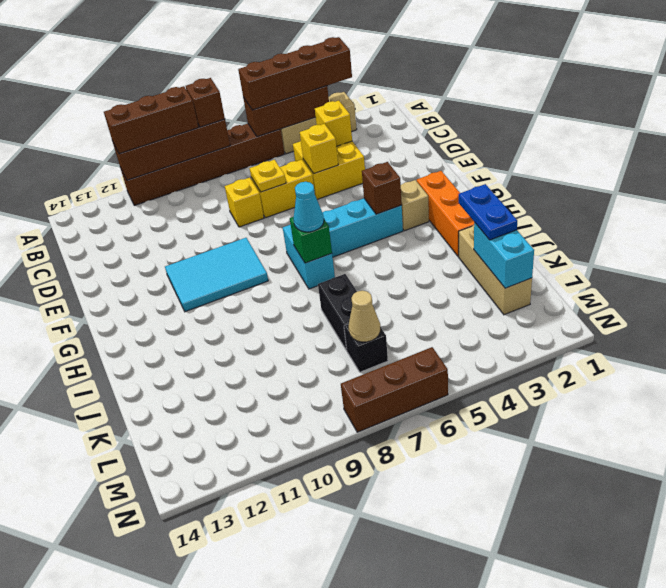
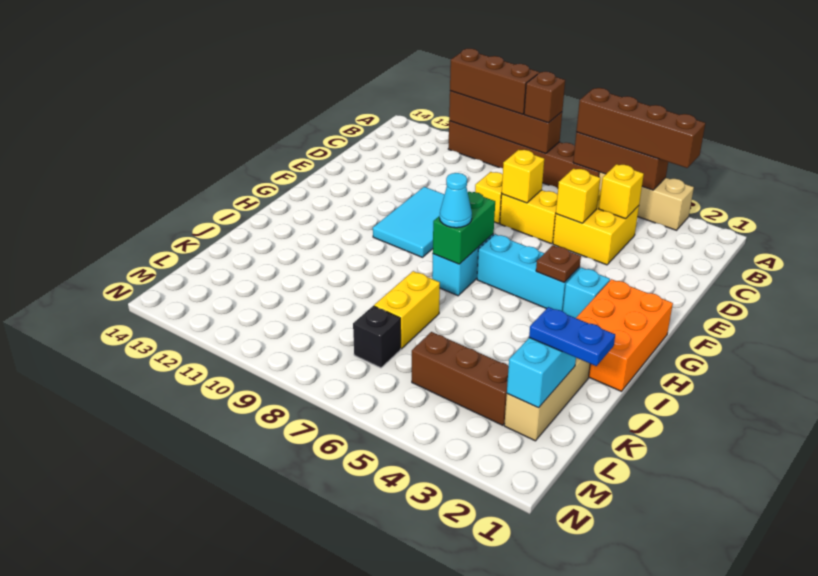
yellow plate D7 level 2 -> yellow brick D7 level 2
cyan tile F9:G11 level 1 -> cyan tile E9:G10 level 1
orange brick G2:I2 level 1 -> orange brick G1:I2 level 1
tan brick G3 level 1 -> cyan brick G3 level 1
brown brick G4 level 2 -> brown plate G4 level 2
green brick H7 level 2 -> green brick G7:H7 level 2
blue plate J2:K2 level 3 -> blue plate K1:K2 level 3
black brick J7:K7 level 1 -> yellow brick J7:K7 level 1
tan cone L7 level 2 -> none
brown brick N6:N8 level 1 -> brown brick L3:L5 level 1

